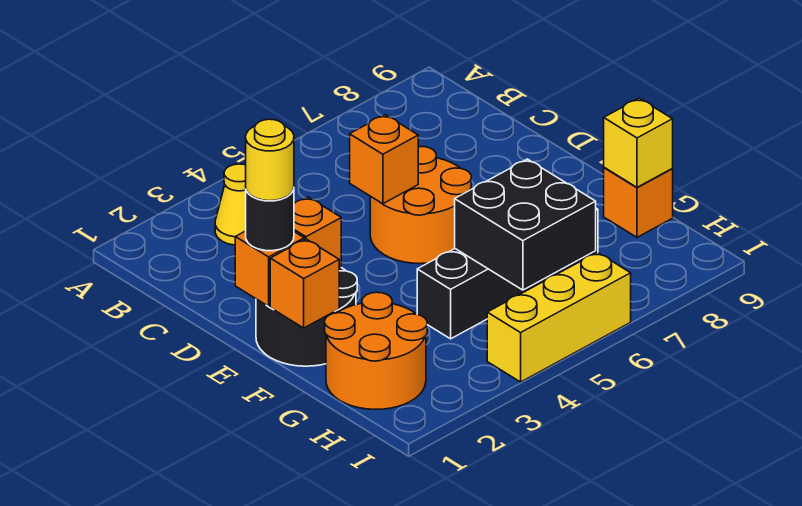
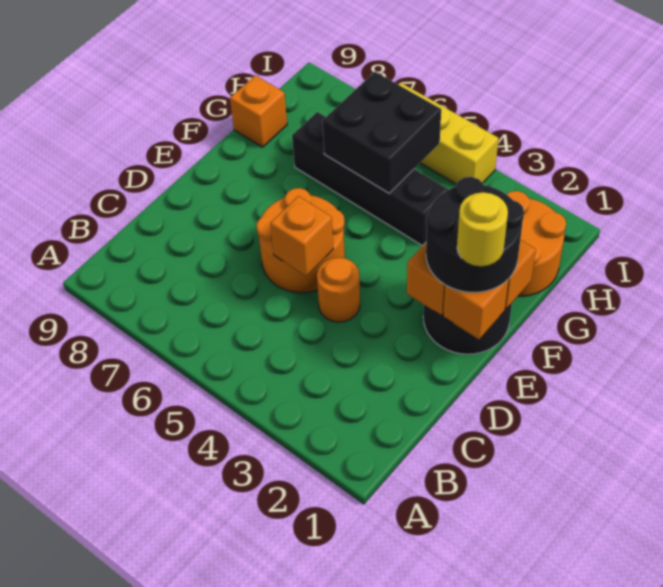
yellow cone B3 level 1 -> none
none -> orange round brick D4 level 1
black round brick E1 level 3 -> black round brick E1:F2 level 3
yellow brick G9 level 2 -> none

